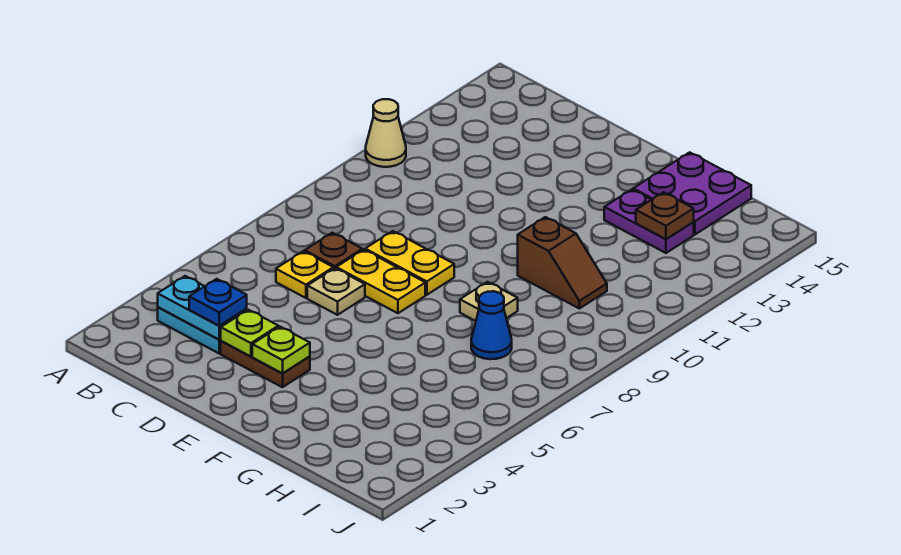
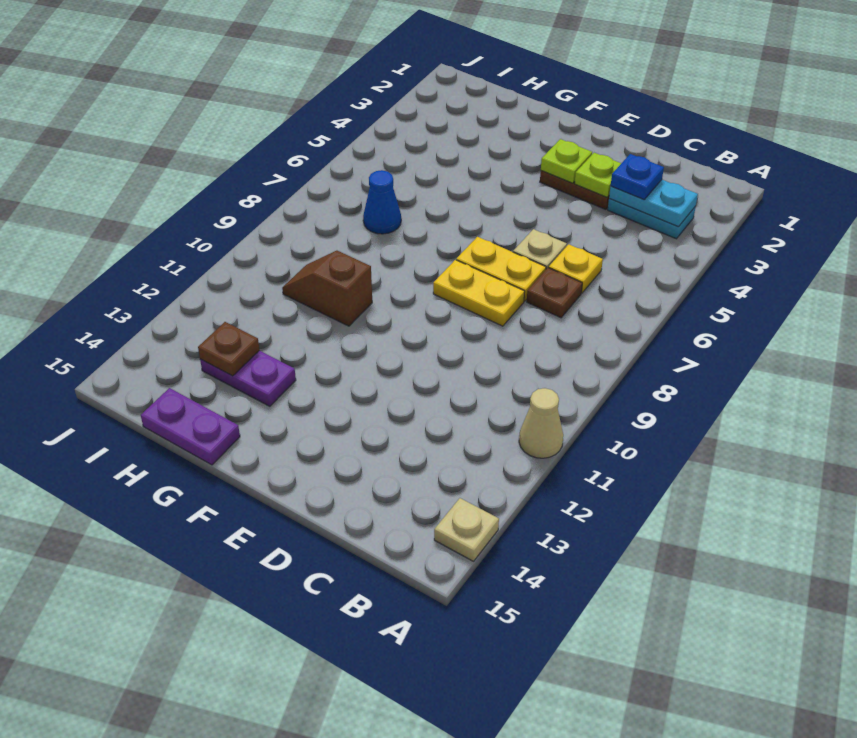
tan plate G8 level 1 -> tan plate A14 level 1
purple plate G14:H15 level 1 -> purple plate G15:H15 level 1

